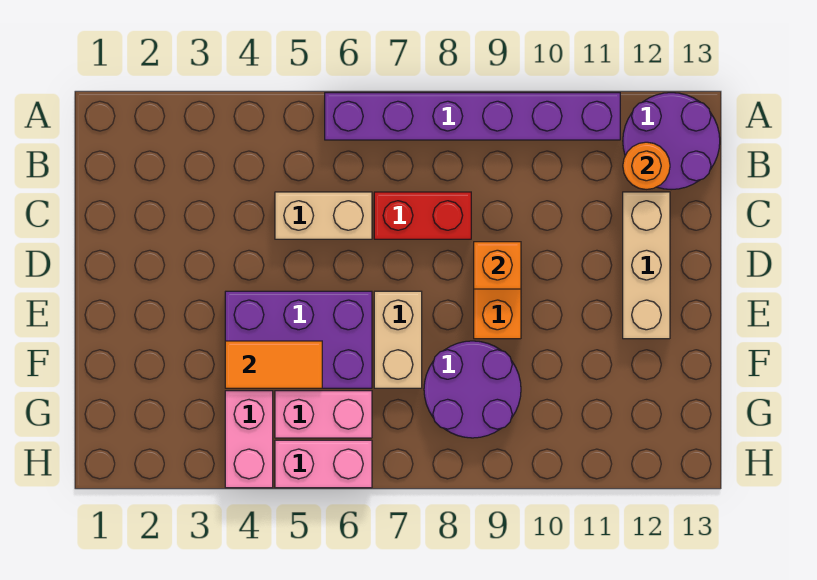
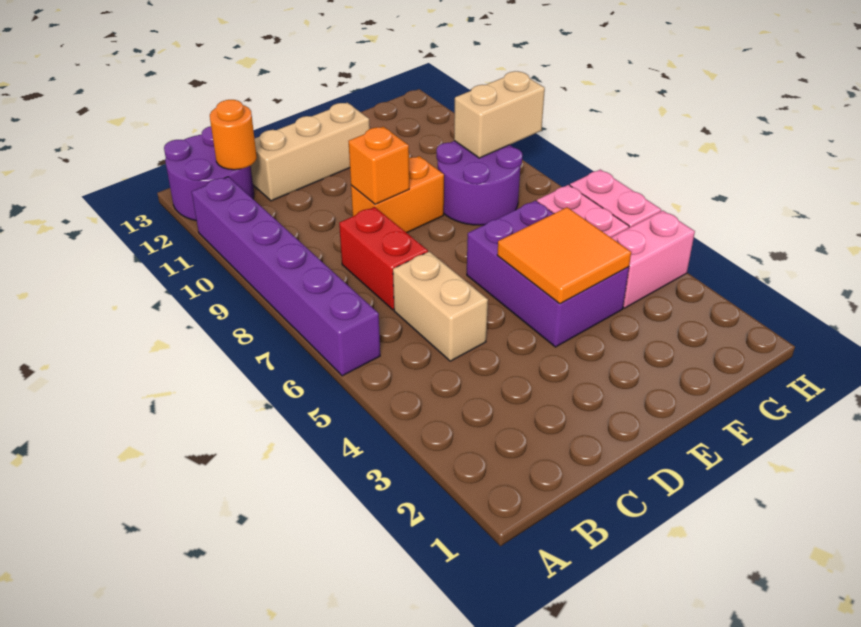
tan brick E7:F7 level 1 -> tan brick G9:H9 level 2
orange tile F4:F5 level 2 -> orange tile E4:F5 level 2

